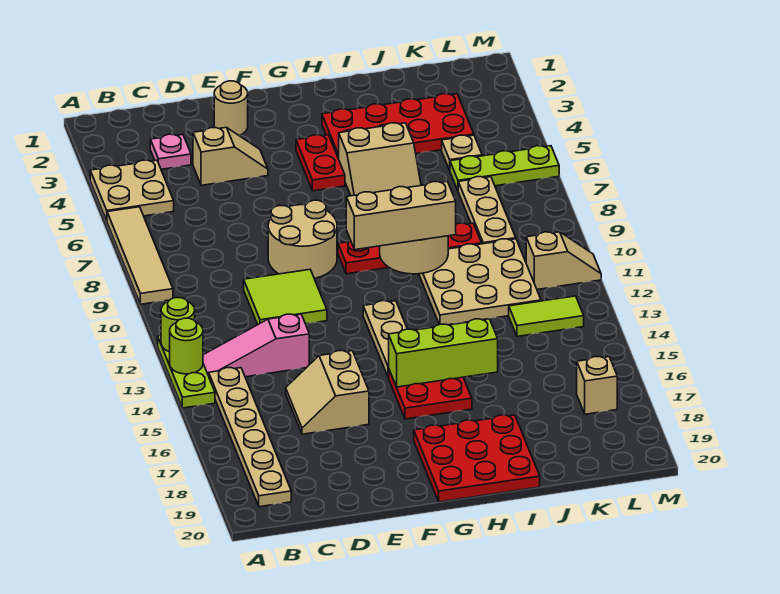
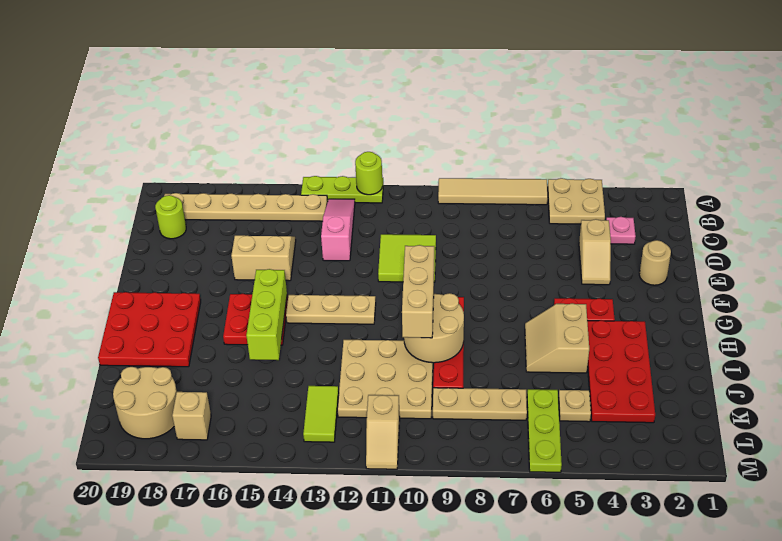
lime round brick A13 level 2 -> lime round brick C19 level 1
tan round brick E8:F9 level 1 -> tan round brick K18:L19 level 1

